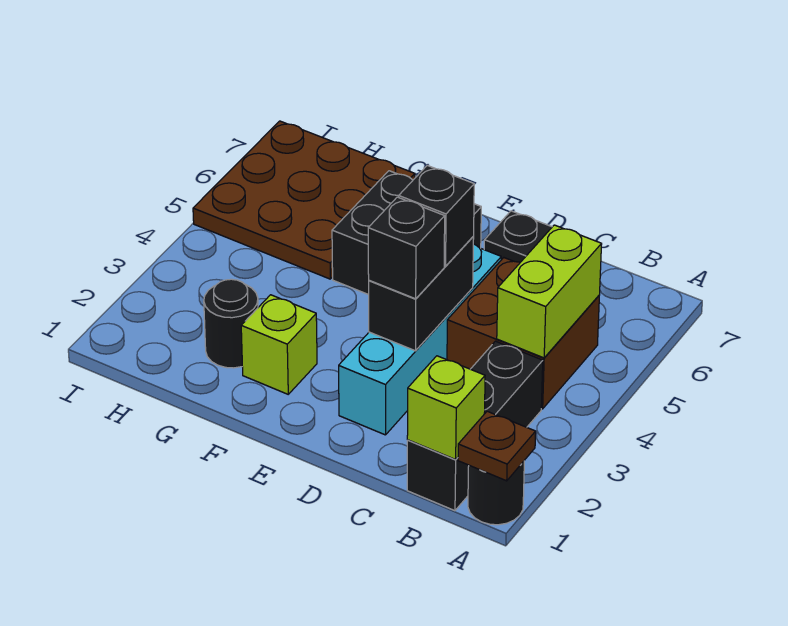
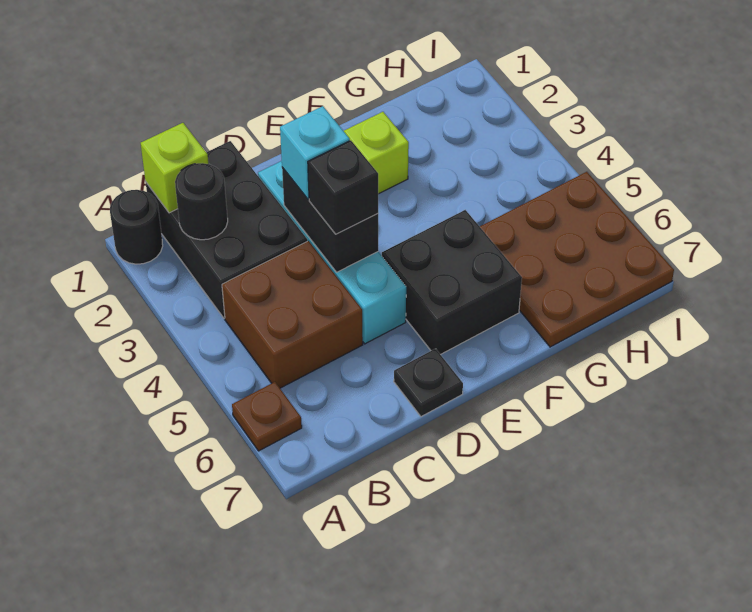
brown plate A1 level 2 -> brown plate A6 level 1
black brick B1:B3 level 1 -> black brick B1:C3 level 1
lime brick B4:B5 level 2 -> none
black brick D3 level 3 -> cyan brick D3 level 3
black round brick G2 level 1 -> black round brick B2 level 2

